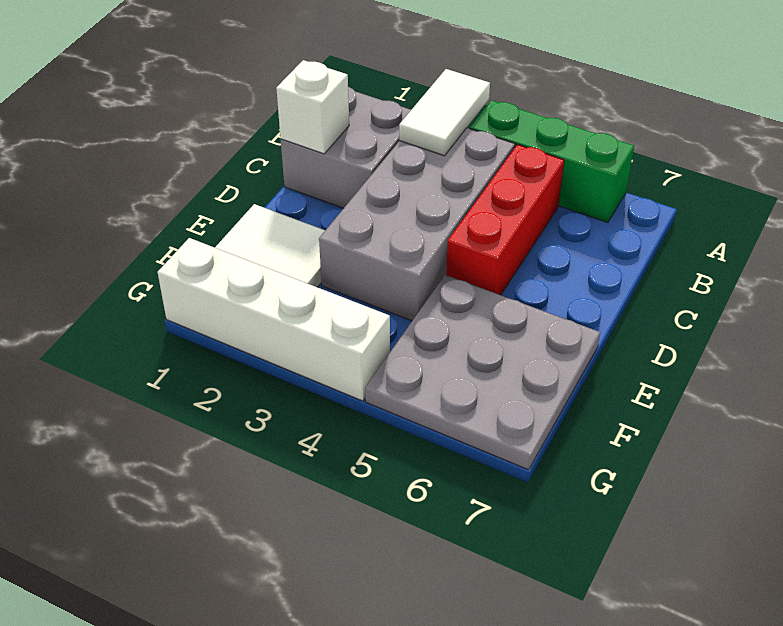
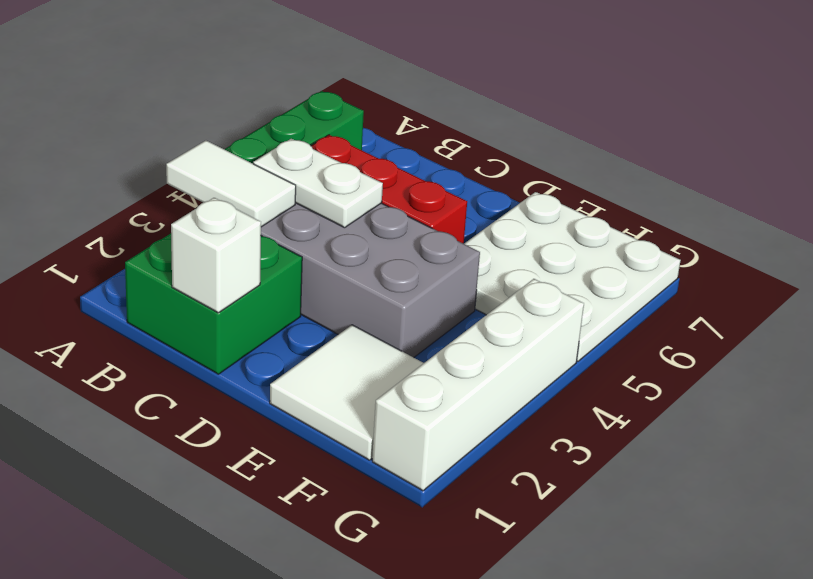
grey brick B1:C2 level 1 -> green brick B1:C2 level 1
none -> white plate B4:C4 level 2
grey plate E5:G7 level 1 -> white plate E5:G7 level 1

